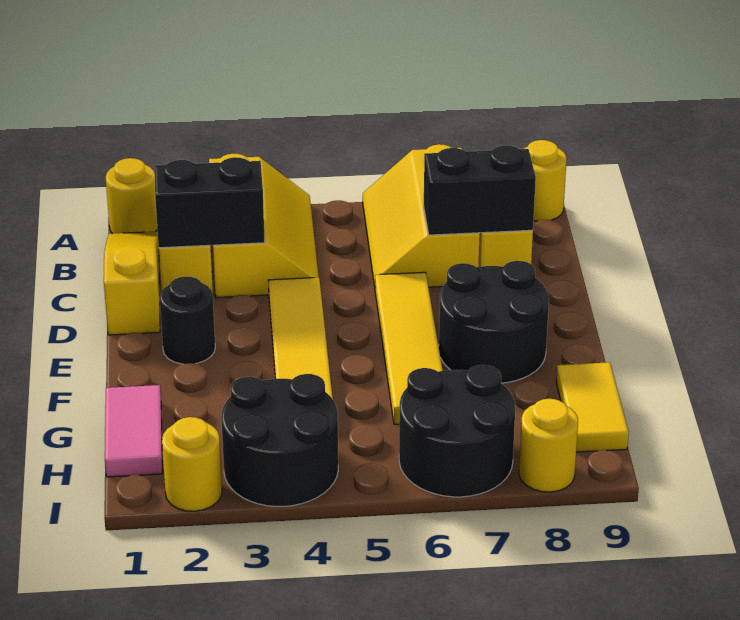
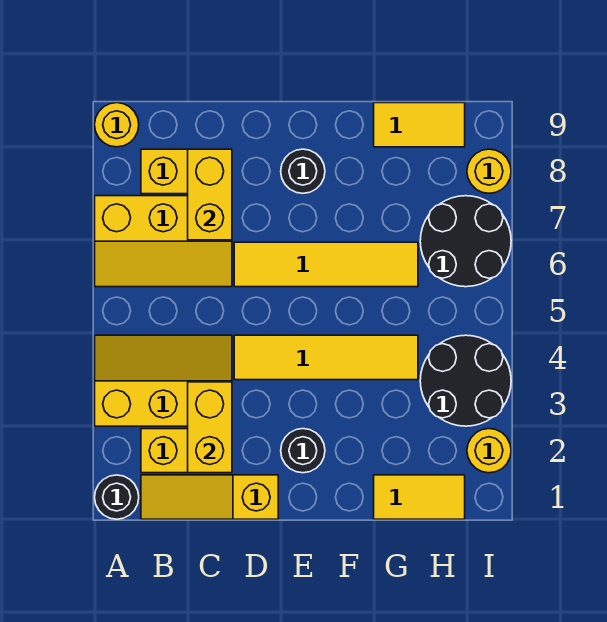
yellow round brick A1 level 1 -> black round brick A1 level 1
black brick C2:C3 level 2 -> yellow brick C2:C3 level 2
black brick C7:C8 level 2 -> yellow brick C7:C8 level 2
black round brick E7:F8 level 1 -> black round brick E8 level 1
pink tile G1:H1 level 1 -> yellow tile G1:H1 level 1

